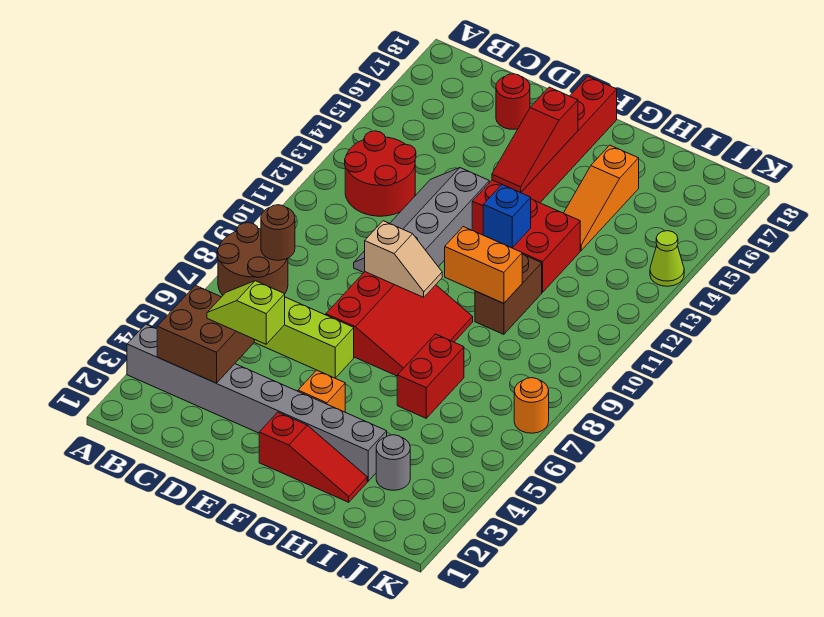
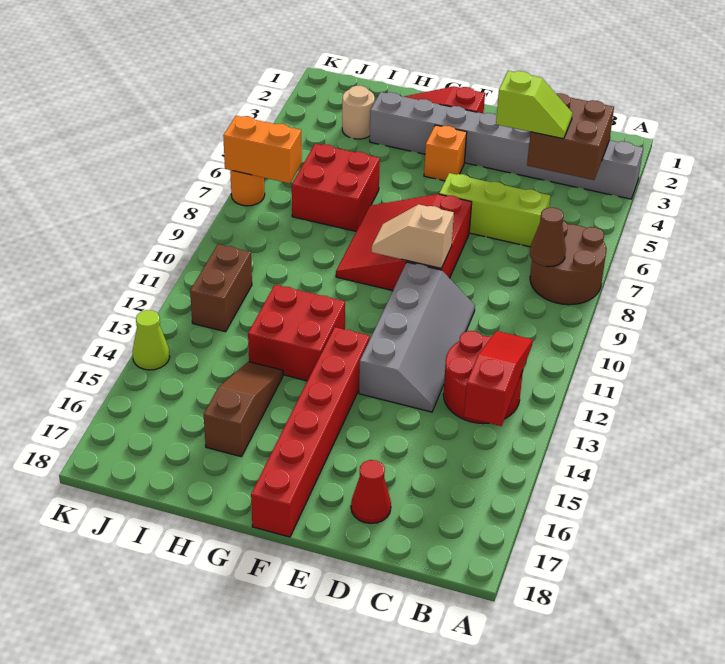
brown round brick B8 level 2 -> brown cone B8 level 2
red round brick D17 level 1 -> red cone D17 level 1
red slope F14:F16 level 2 top 16 -> red slope B12:B14 level 2 top 14
orange brick G10:H10 level 2 -> orange brick J7:K7 level 2
blue brick G12 level 2 -> none
red brick H6:H7 level 1 -> red brick H6:I7 level 1
brown brick H10:H11 level 1 -> brown brick J11:J12 level 1
orange slope H14:H16 level 1 top 16 -> brown slope H14:H16 level 1 top 16
grey round brick I3 level 1 -> tan round brick I3 level 1

